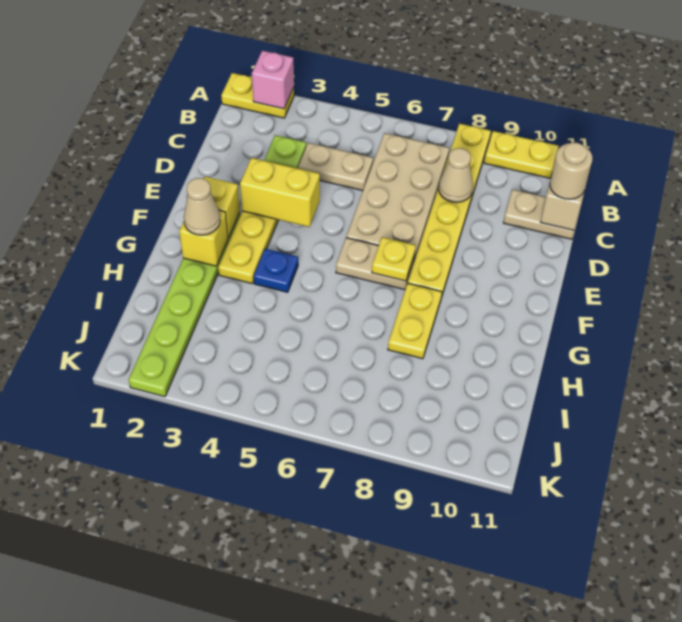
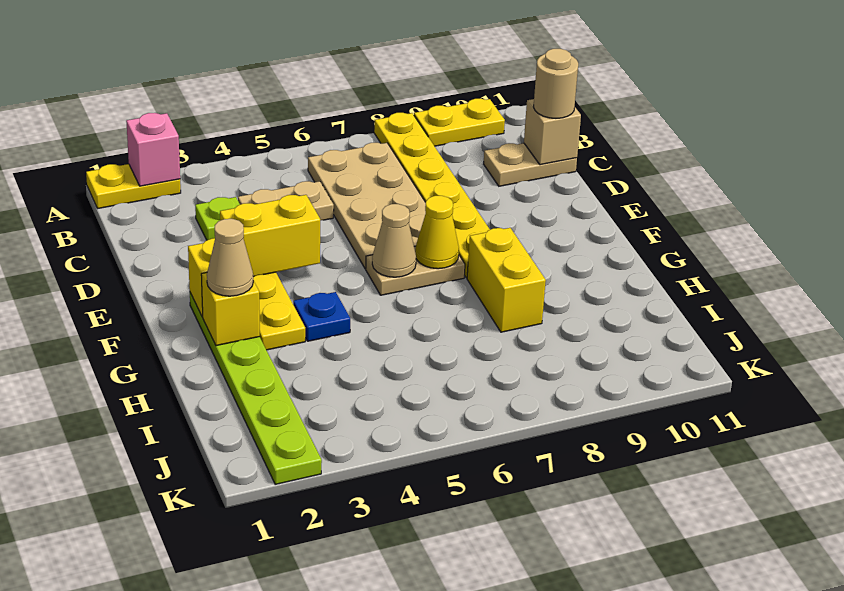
tan cone C8 level 2 -> tan cone F6 level 2
yellow plate F7 level 2 -> yellow cone F7 level 2
yellow plate G8:H8 level 1 -> yellow brick G8:H8 level 1

